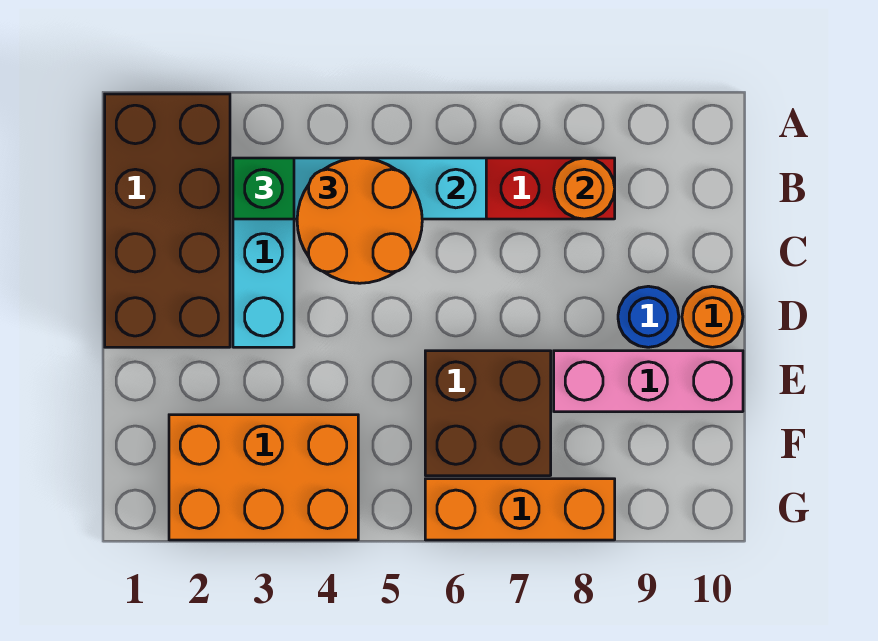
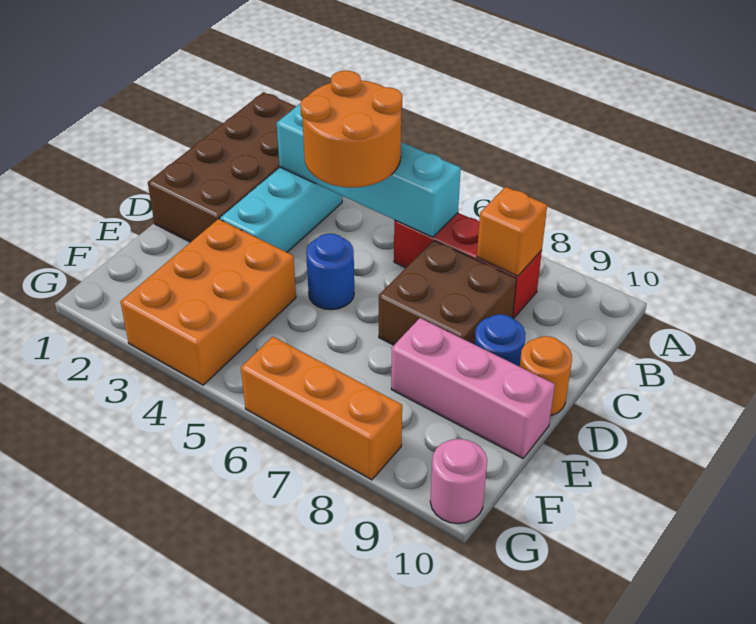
green brick B3 level 3 -> none
orange round brick B8 level 2 -> orange brick B8 level 2
none -> blue round brick D5 level 1
brown brick E6:F7 level 1 -> brown brick C7:D8 level 1
orange brick F2:G4 level 1 -> orange brick E3:G4 level 1
none -> pink round brick G10 level 1

